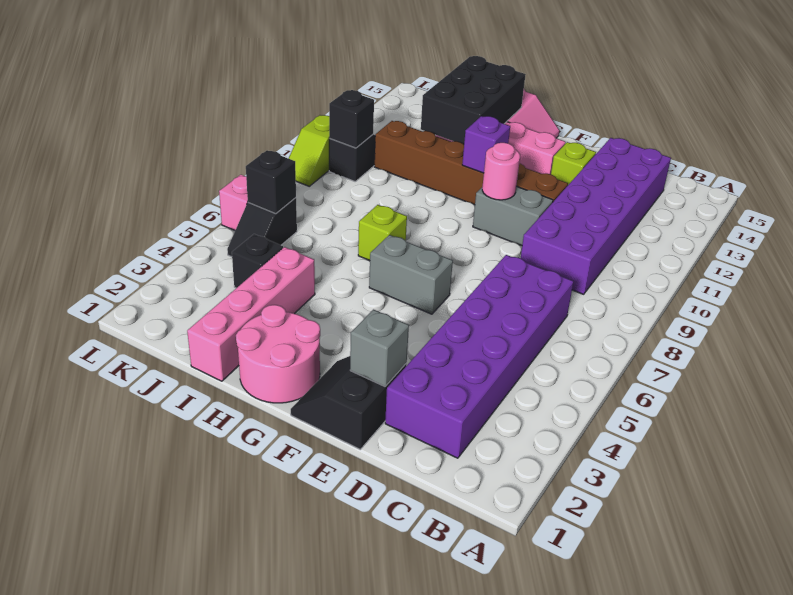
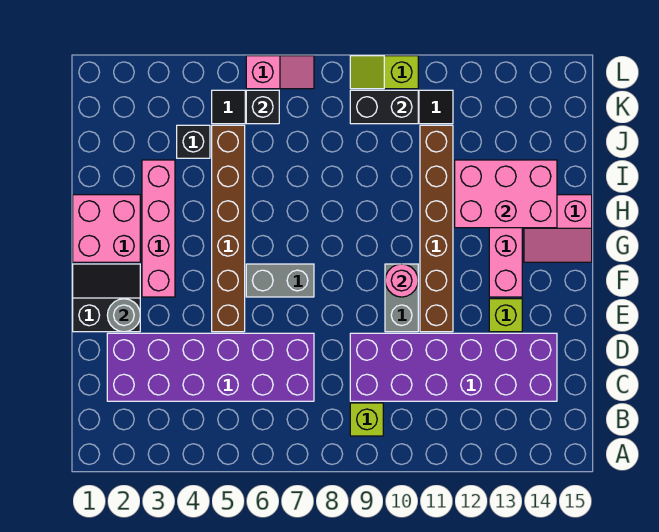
grey brick E2 level 2 -> grey round brick E2 level 2
none -> brown brick E5:J5 level 1
grey brick F6:G6 level 1 -> grey brick F6:F7 level 1
pink round brick G1:H2 level 1 -> pink brick G1:H2 level 1
purple brick G11 level 2 -> none
lime brick H7 level 1 -> lime brick B9 level 1
black brick H12:I14 level 2 -> pink brick H12:I14 level 2
pink brick I1:I4 level 1 -> pink brick F3:I3 level 1
black brick K10 level 2 -> black brick K9:K10 level 2

